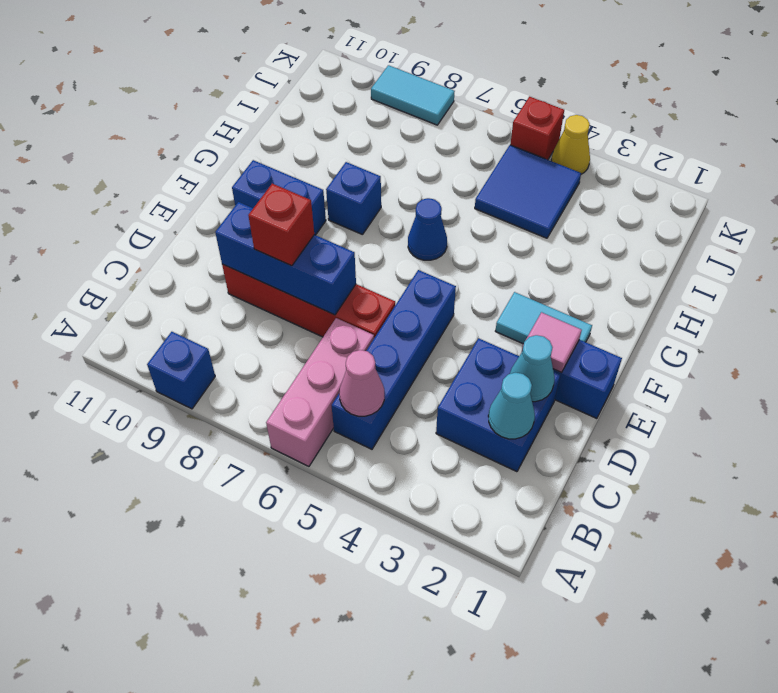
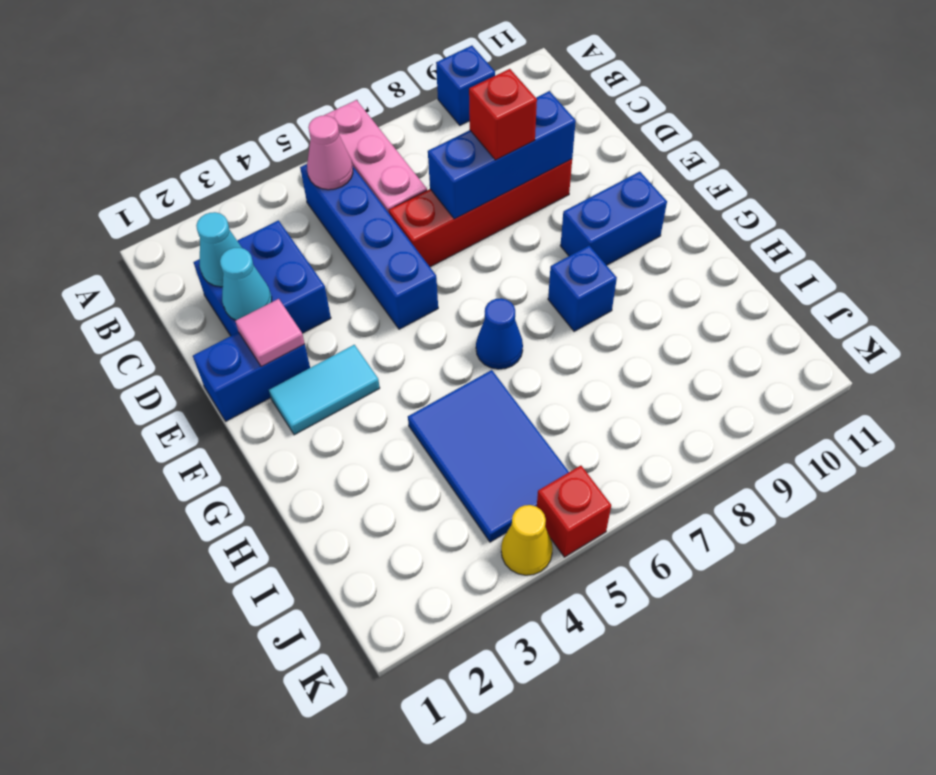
blue tile I4:J5 level 1 -> blue tile H4:J5 level 1
cyan tile K8:K9 level 1 -> none

